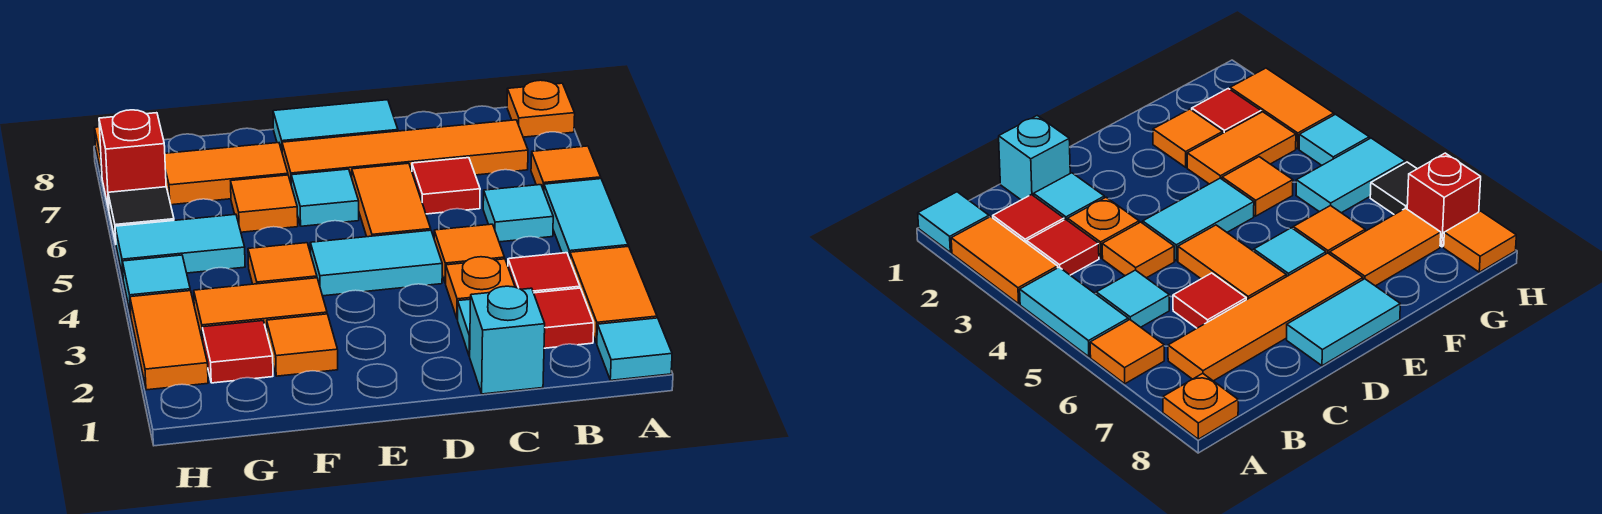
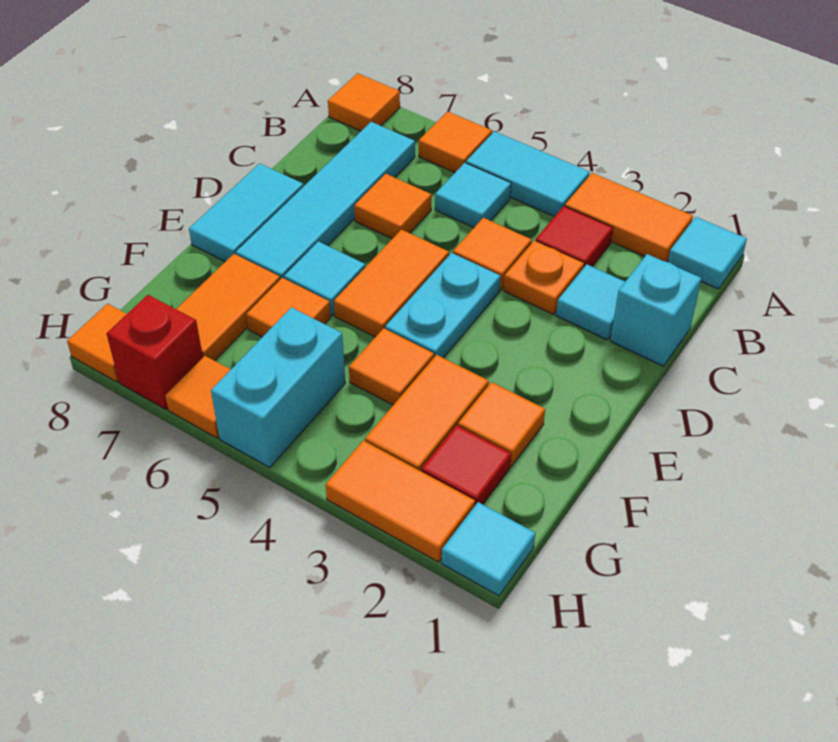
orange plate A8 level 1 -> orange tile A8 level 1
red tile B2 level 1 -> none
orange tile B7:E7 level 1 -> cyan tile B7:E7 level 1
red tile C6 level 1 -> orange tile C6 level 1
cyan tile D4:E4 level 1 -> cyan plate D4:E4 level 1
orange tile D5:D6 level 1 -> orange tile D5:E5 level 1
cyan tile G5:H5 level 1 -> cyan brick G5:H5 level 1
cyan tile H4 level 1 -> cyan tile H1 level 1
black tile H6 level 1 -> orange tile H6 level 1

